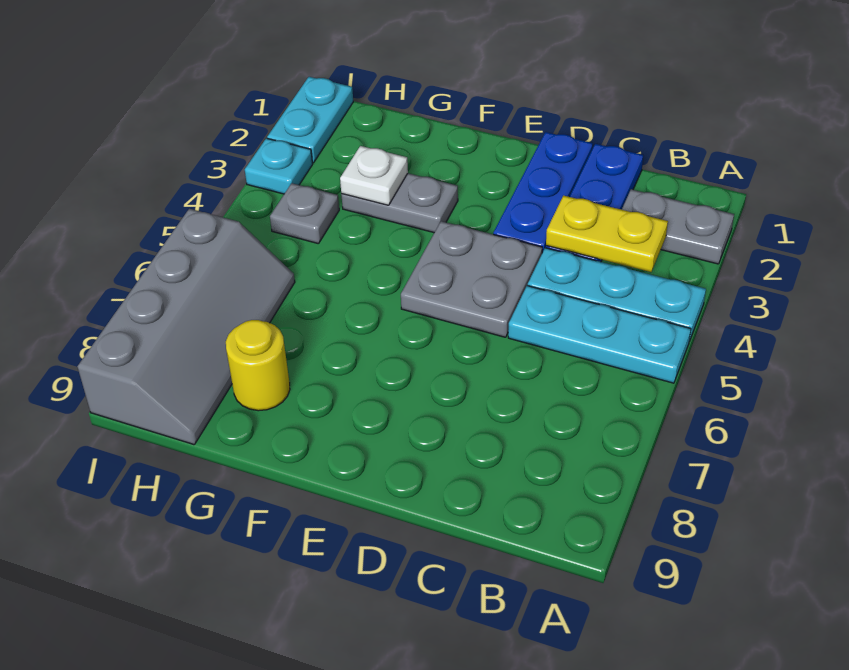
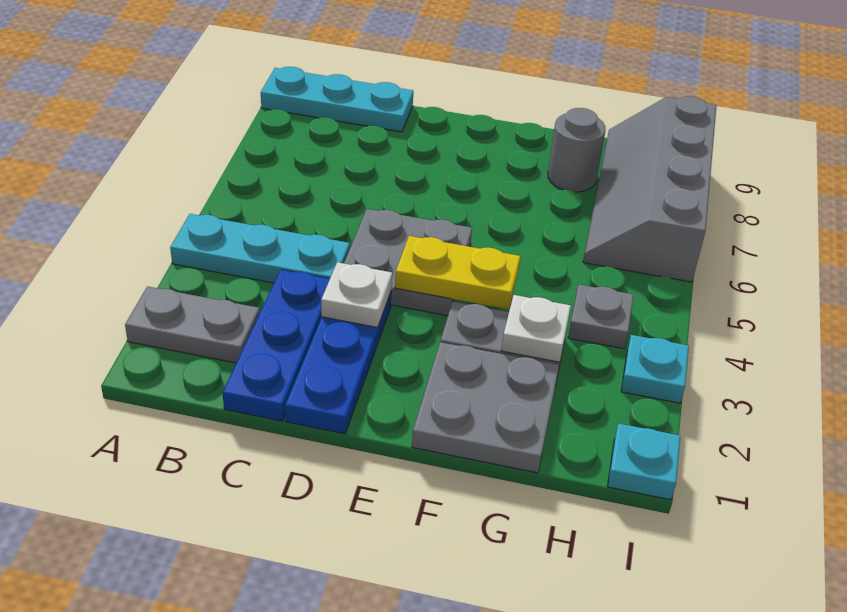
cyan plate A5:C5 level 1 -> cyan plate A9:C9 level 1
yellow plate B3:C3 level 2 -> yellow plate E4:F4 level 2
none -> white plate D3 level 2
none -> grey plate F1:G2 level 1
yellow round brick G8 level 1 -> grey round brick G8 level 1
cyan plate I1:I2 level 1 -> cyan plate I1 level 1

